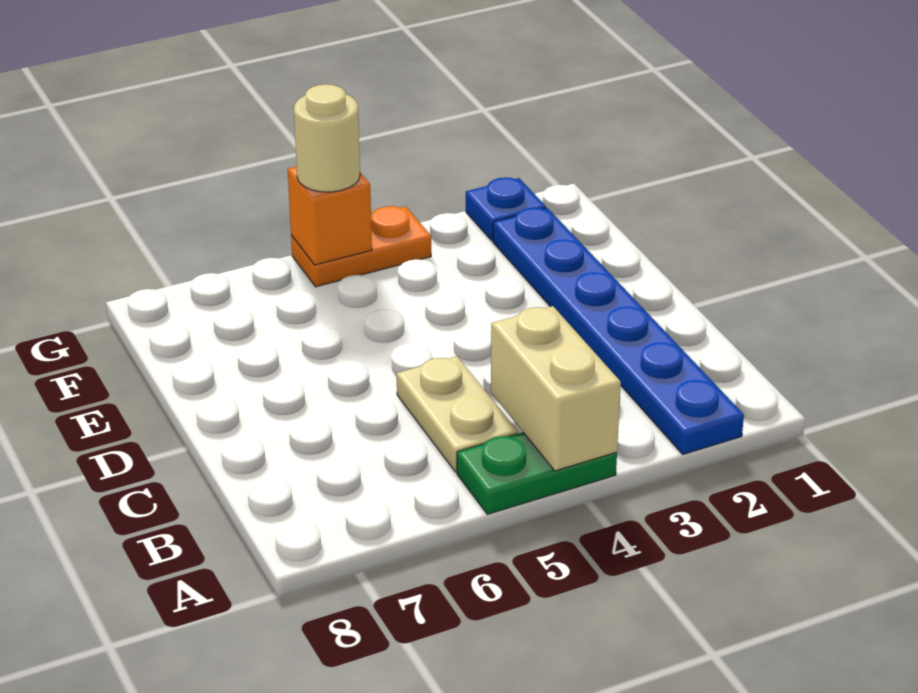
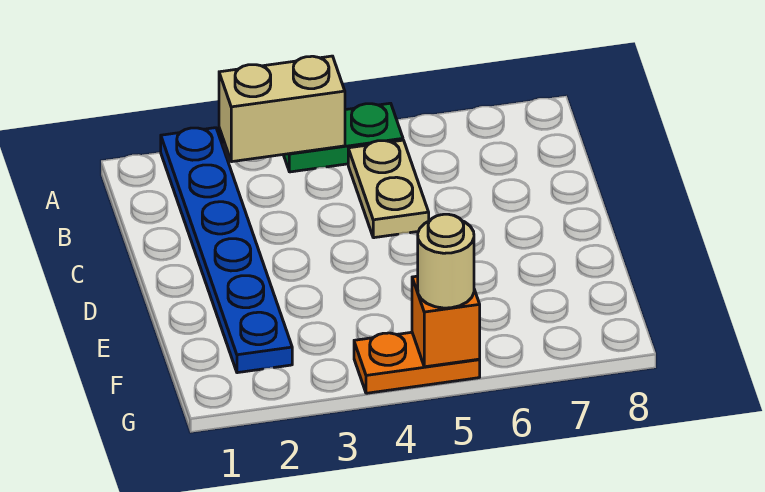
tan brick A4:B4 level 2 -> tan brick A3:A4 level 2
blue plate G2 level 1 -> none

